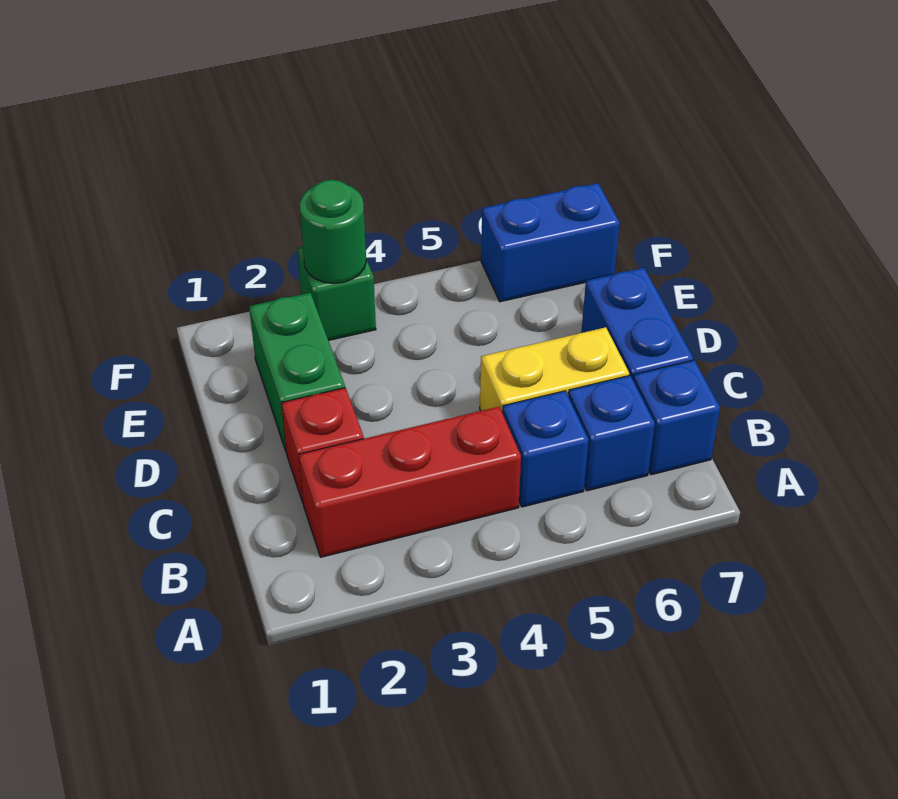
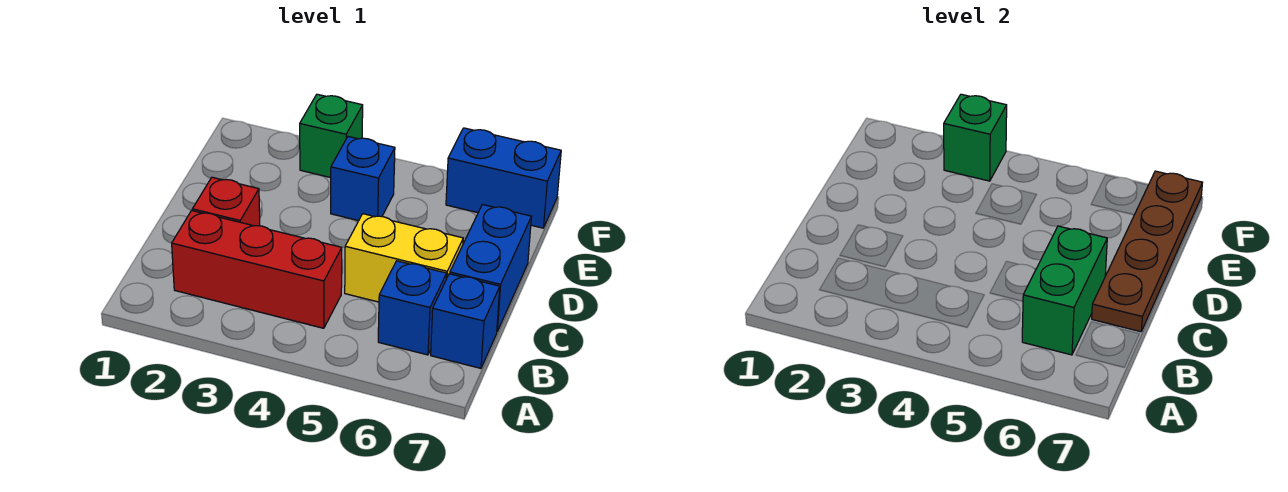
blue brick B5 level 1 -> blue brick E4 level 1
none -> brown plate C7:F7 level 2
green brick D2:E2 level 1 -> green brick B6:C6 level 2
green round brick F3 level 2 -> green brick F3 level 2

